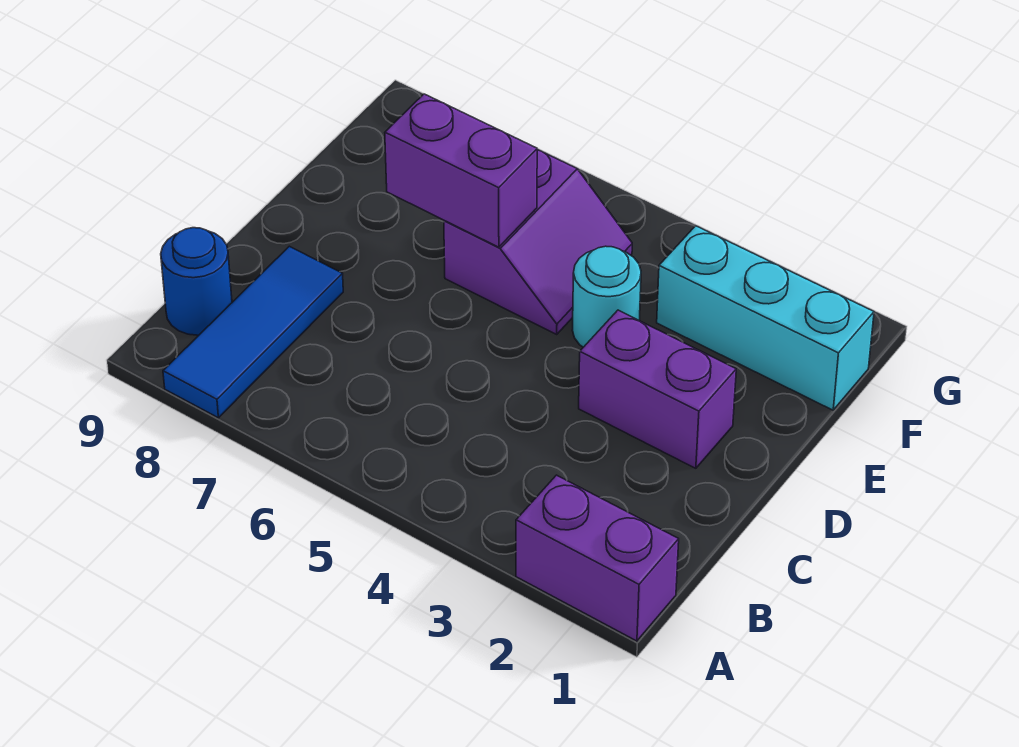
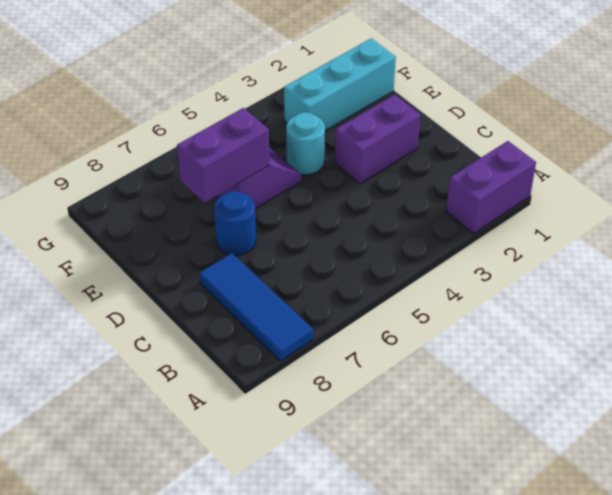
blue round brick B9 level 1 -> blue round brick D7 level 1

